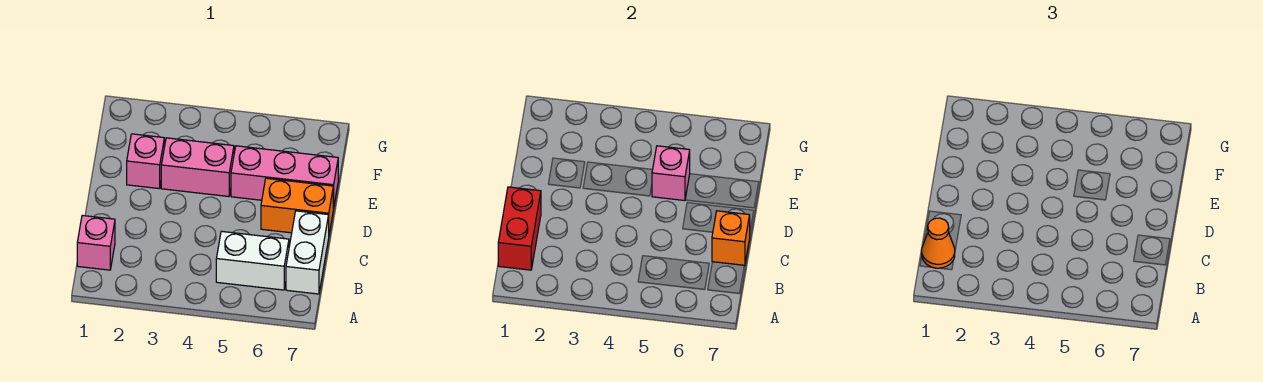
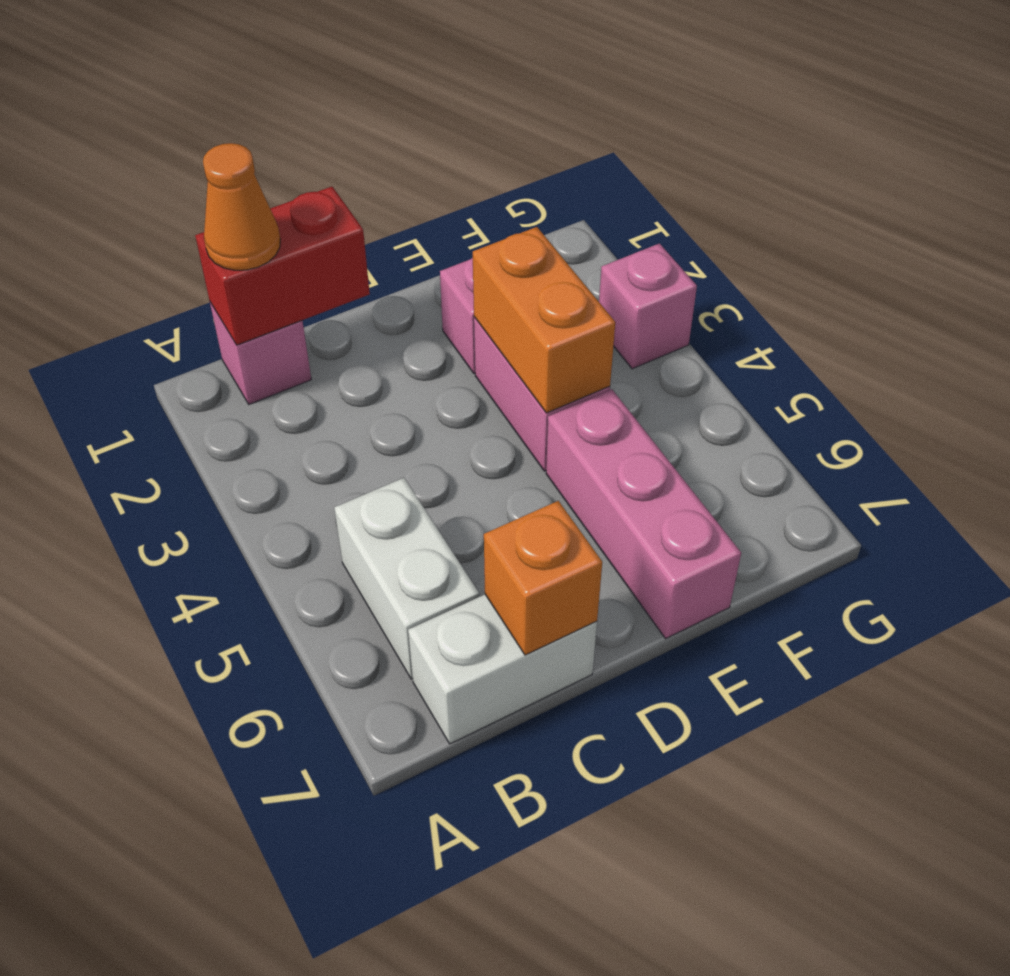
orange brick D6:D7 level 1 -> orange brick E3:E4 level 2
pink brick E5 level 2 -> pink brick G3 level 1

